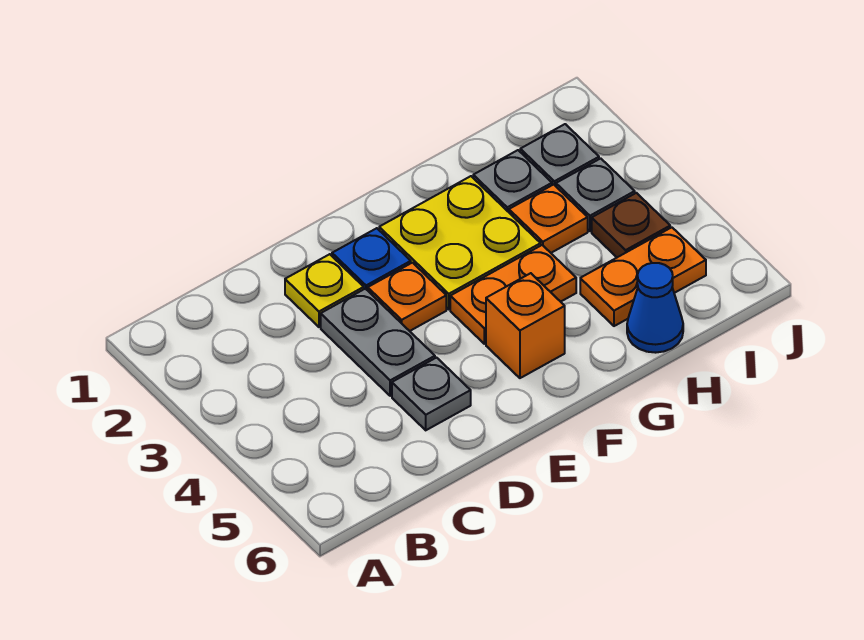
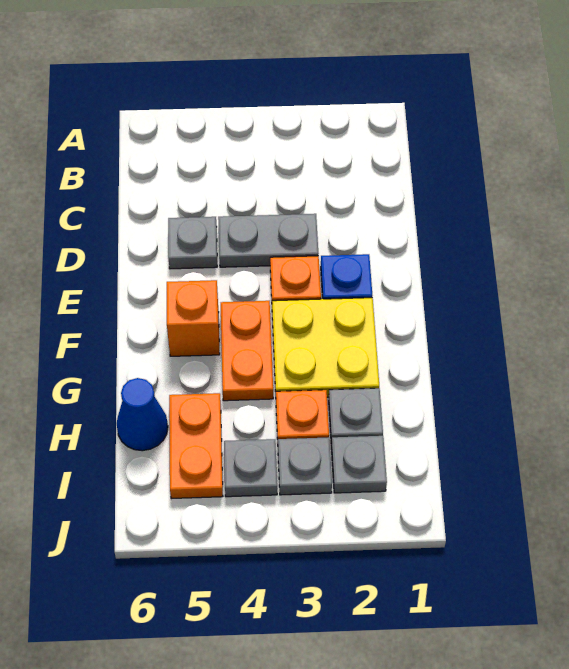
yellow plate D2 level 1 -> none
brown plate I4 level 1 -> grey plate I4 level 1

